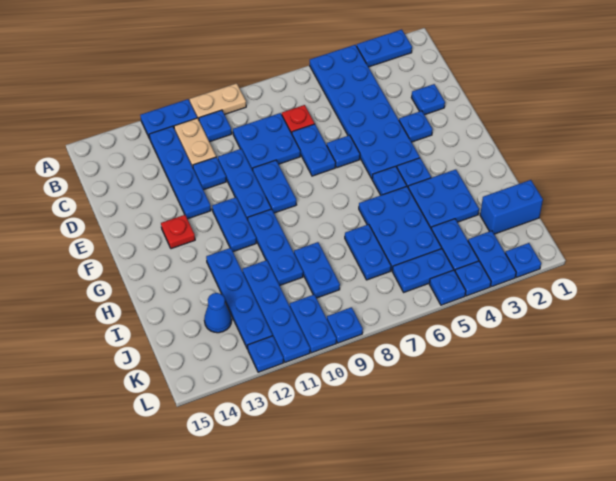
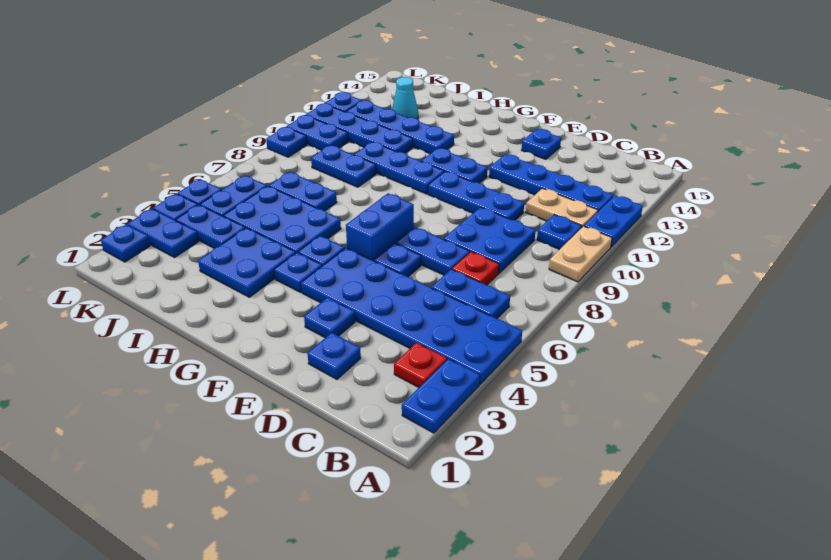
blue plate D11 level 1 -> blue plate E14 level 1
blue plate E9:F9 level 1 -> blue plate B6:C6 level 1
red plate F13 level 1 -> red plate B3 level 1
blue brick J1:J2 level 1 -> blue brick F6:F7 level 1
blue cone J13 level 1 -> cyan cone J13 level 1

